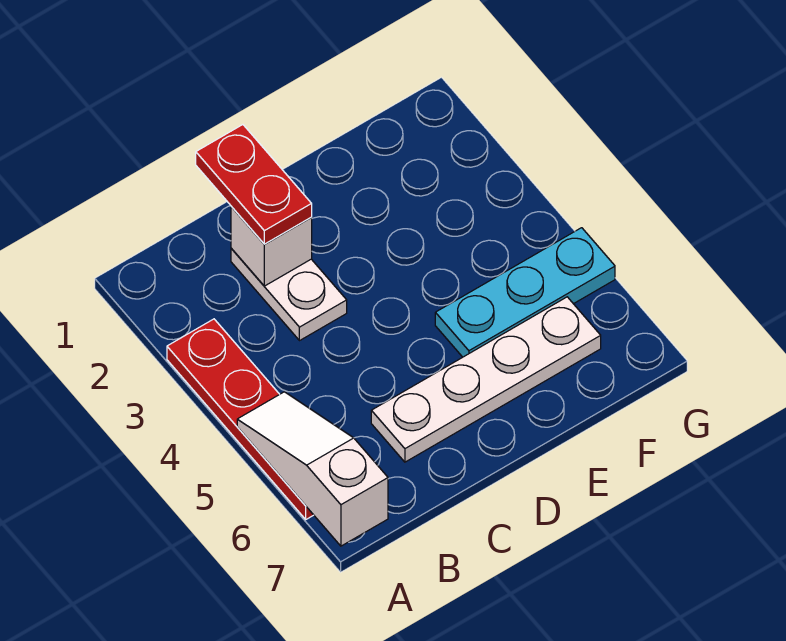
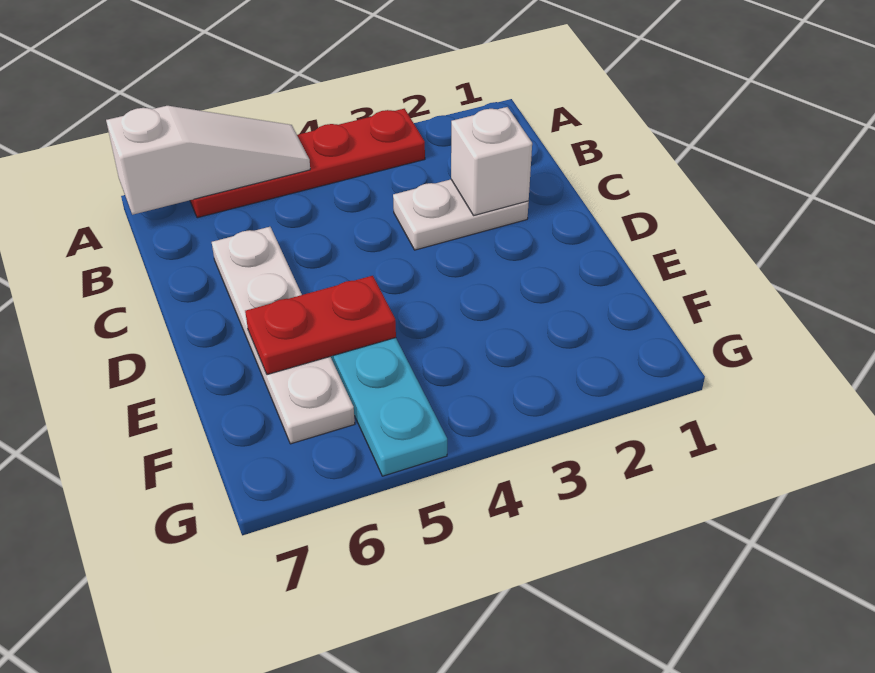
red plate C1:C2 level 3 -> red plate E5:E6 level 2

